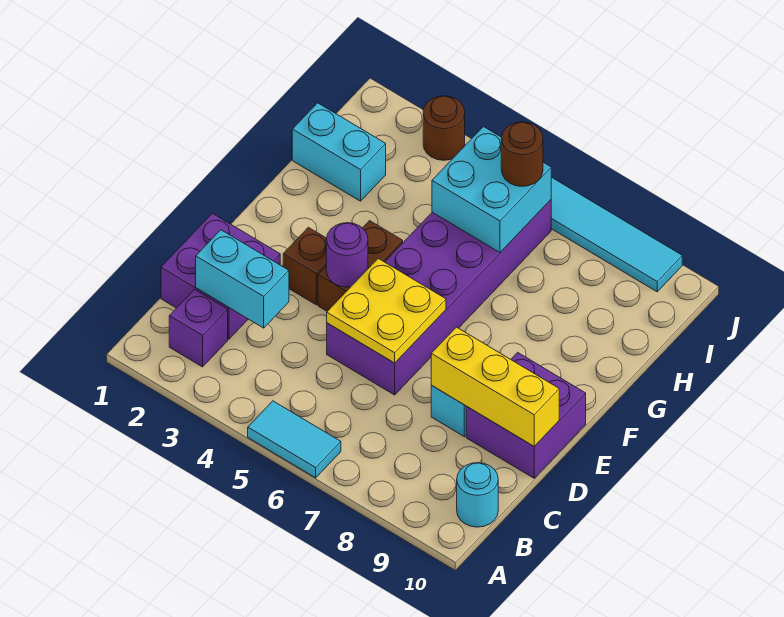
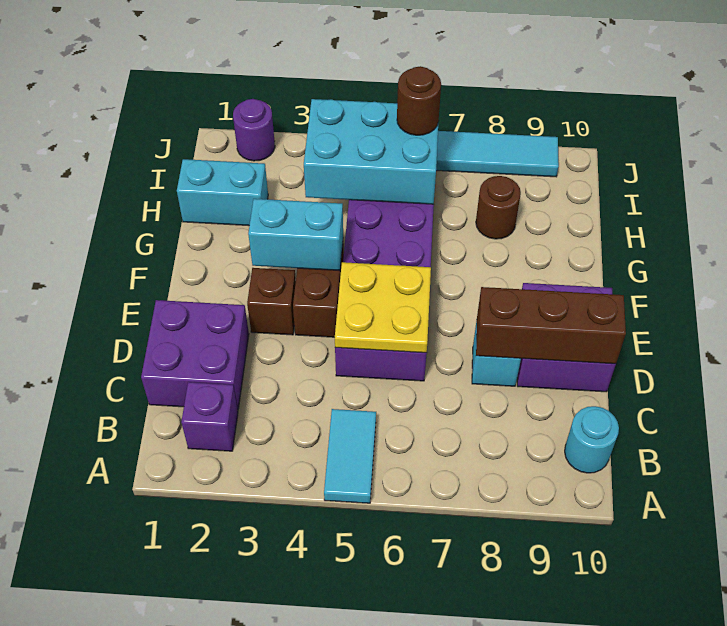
cyan tile A5:A6 level 1 -> cyan tile A5:B5 level 1
cyan brick C2:C3 level 2 -> cyan brick F3:F4 level 2
yellow brick D8:D10 level 2 -> brown brick D8:D10 level 2
purple round brick E4 level 2 -> purple round brick J2 level 1
cyan brick H5:I6 level 2 -> cyan brick H4:I6 level 2
brown round brick J3 level 1 -> brown round brick H8 level 1

